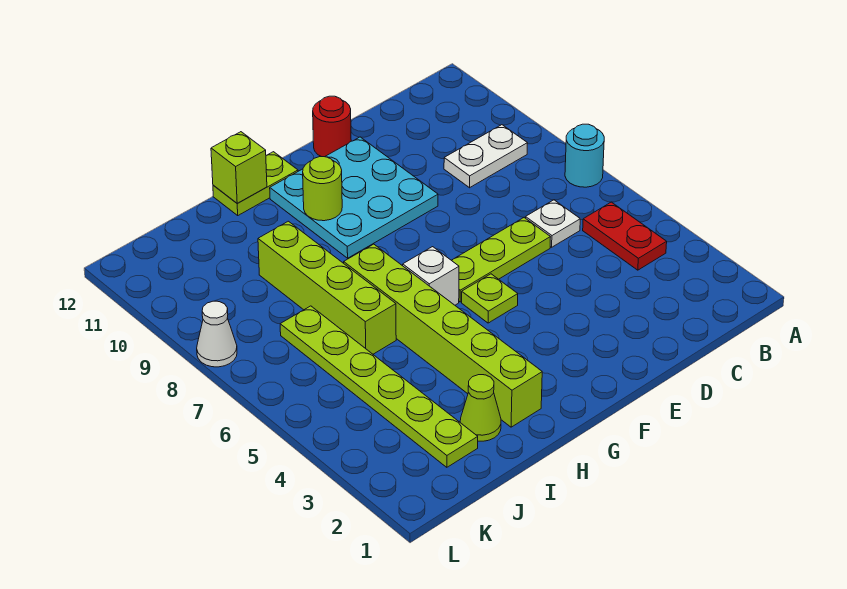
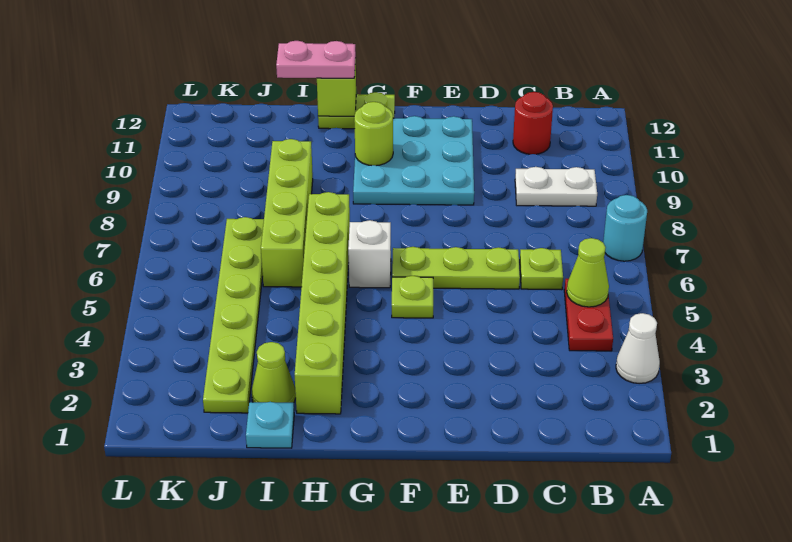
none -> lime cone B5 level 2
white plate C6 level 1 -> lime plate C6 level 1
red round brick E12 level 1 -> red round brick C11 level 1
none -> pink plate H12:I12 level 3
none -> cyan plate I1 level 1
white cone L8 level 1 -> white cone A3 level 1

